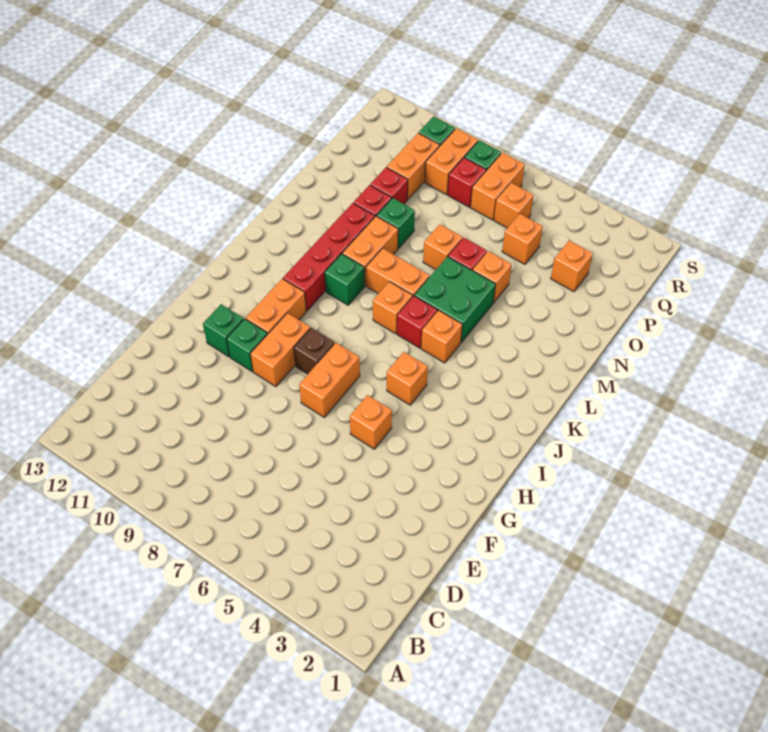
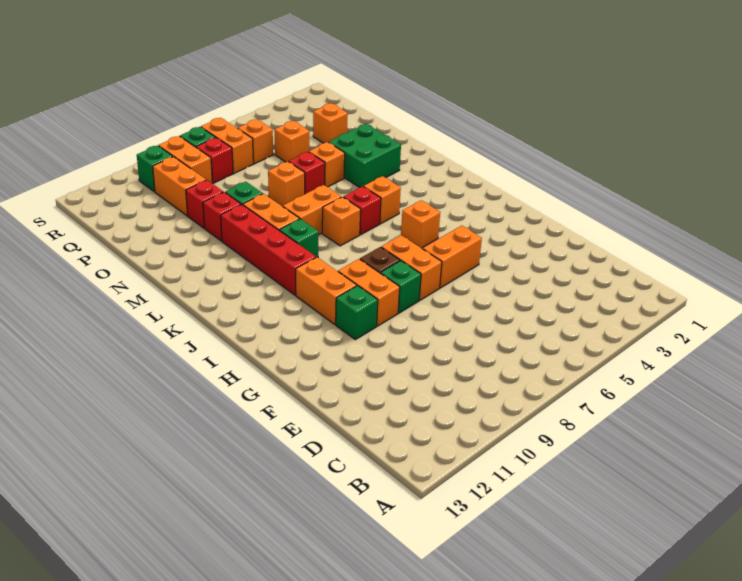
orange brick G5 level 1 -> orange brick G5:G6 level 1
green brick G11 level 1 -> green brick G8 level 1
green brick L5:M6 level 1 -> green brick M3:N4 level 1

